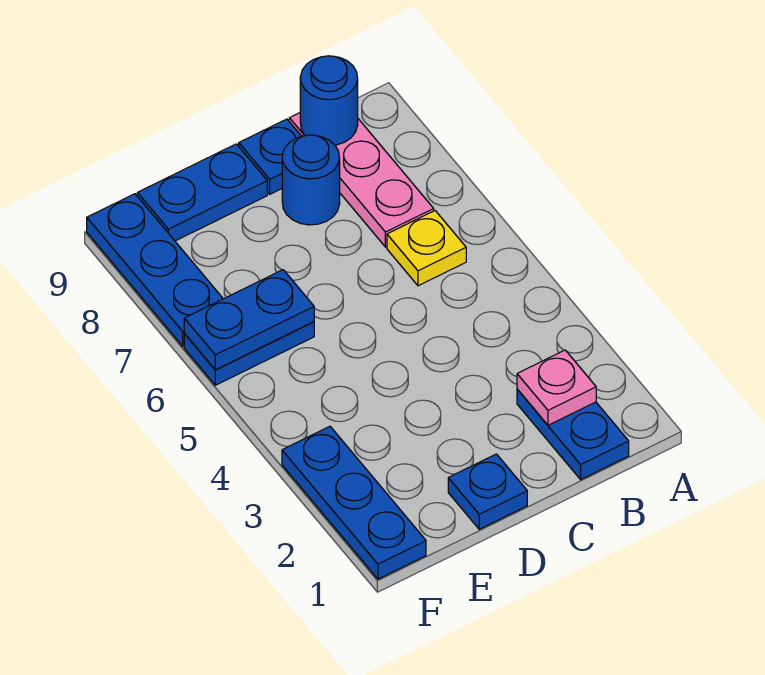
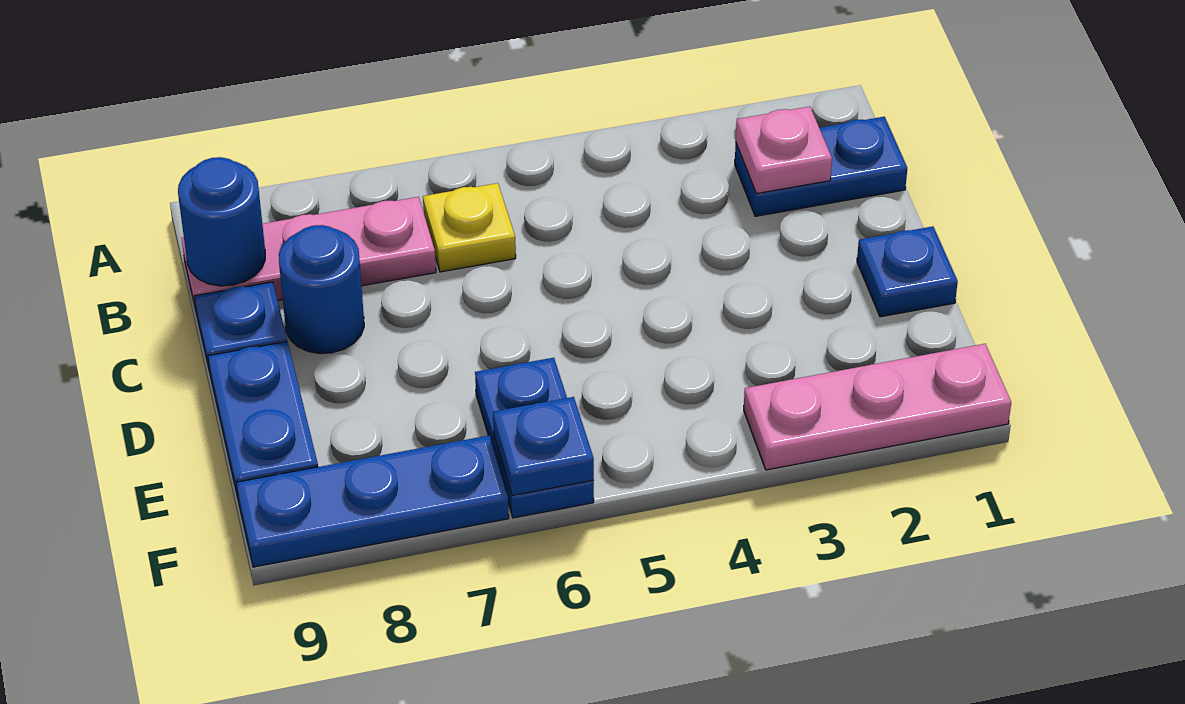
blue plate E6:F6 level 2 -> blue plate F6 level 2
blue plate F1:F3 level 1 -> pink plate F1:F3 level 1

